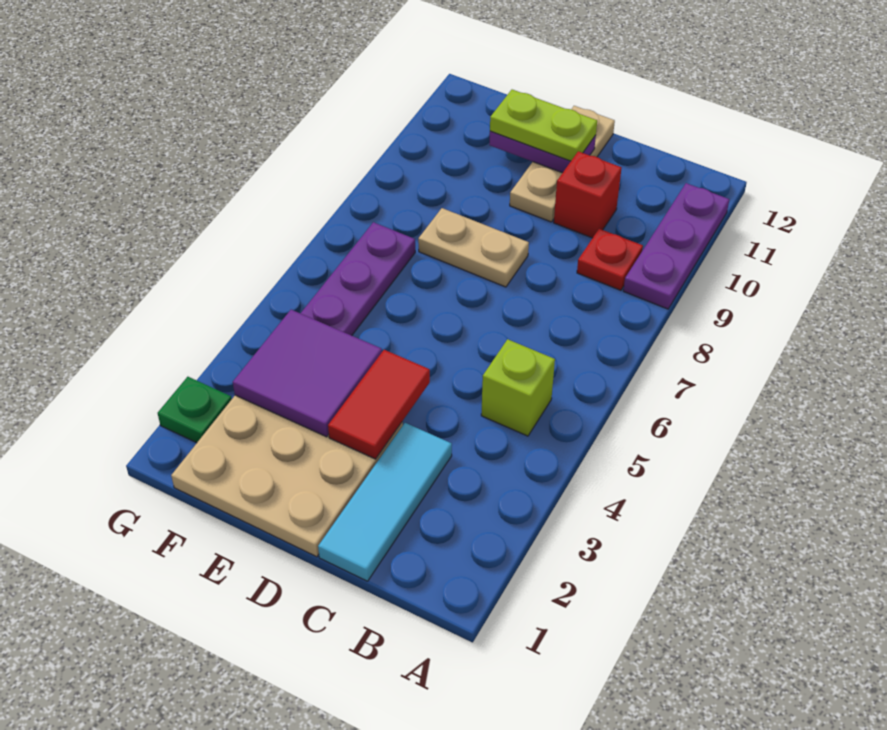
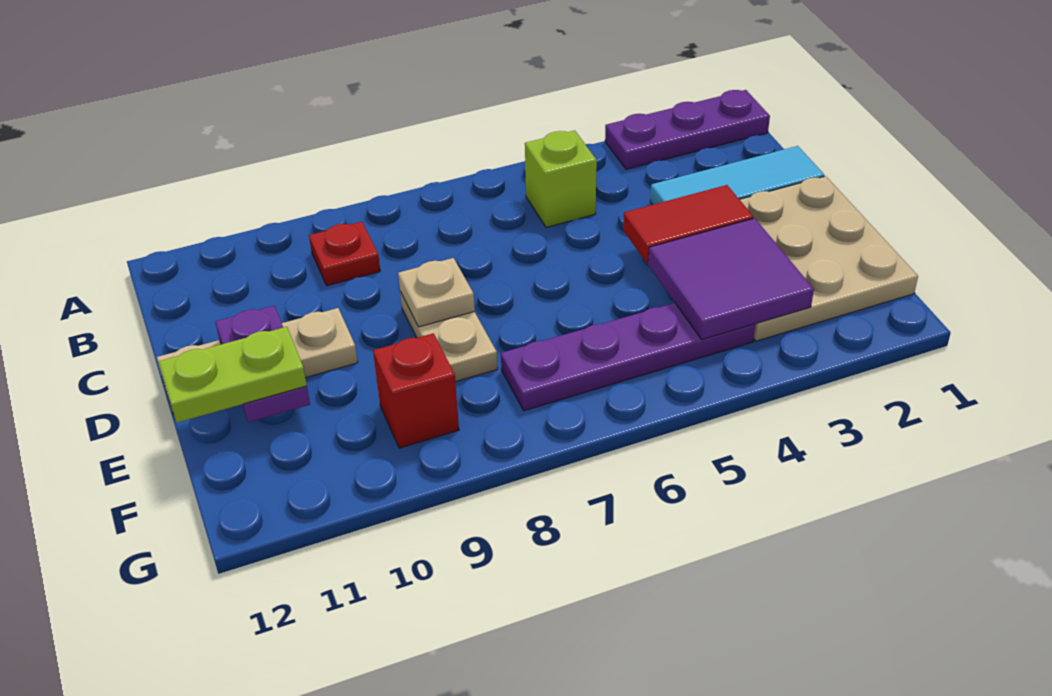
purple plate A9:A11 level 1 -> purple plate A1:A3 level 1
red brick C10 level 1 -> red brick F9 level 1
none -> tan plate D8 level 2
lime plate D11:E11 level 3 -> lime plate E11:E12 level 3
green plate G2 level 1 -> none

